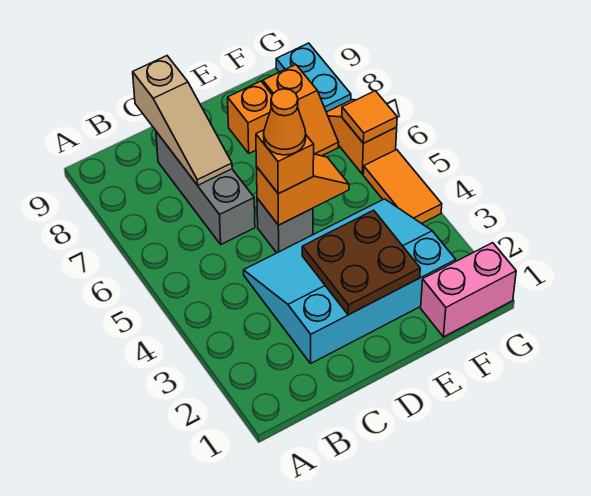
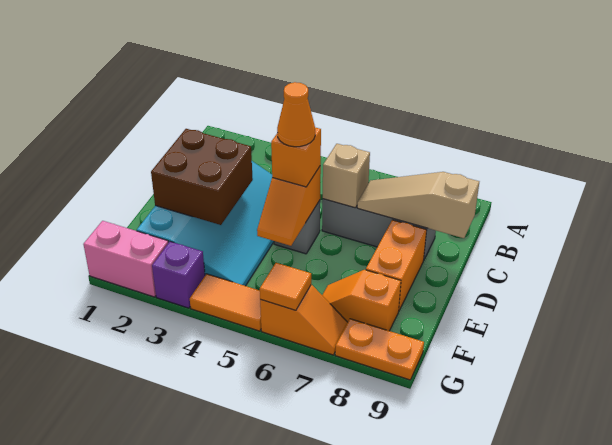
none -> tan brick C6 level 2
brown plate D2:E3 level 2 -> brown brick D2:E3 level 2
orange brick E8 level 1 -> orange brick D8:E8 level 1
pink brick F1:G1 level 1 -> pink brick G1:G2 level 1
none -> purple brick G3 level 1
cyan plate G8:G9 level 1 -> orange plate G8:G9 level 1

